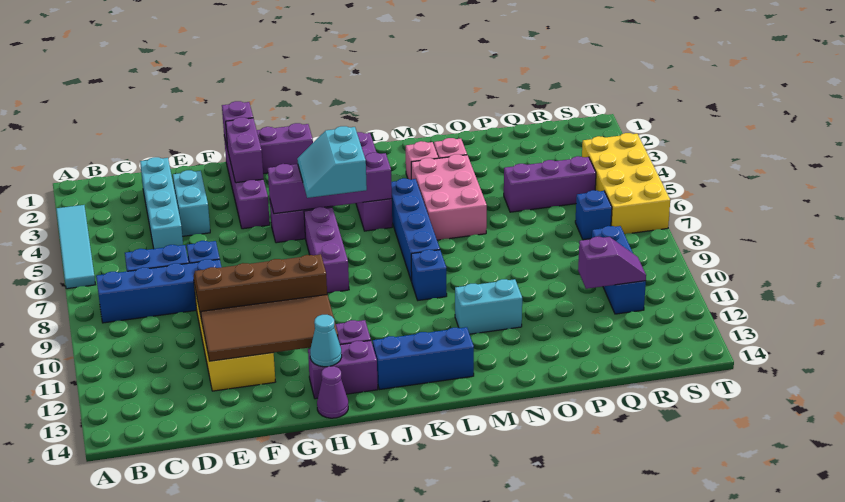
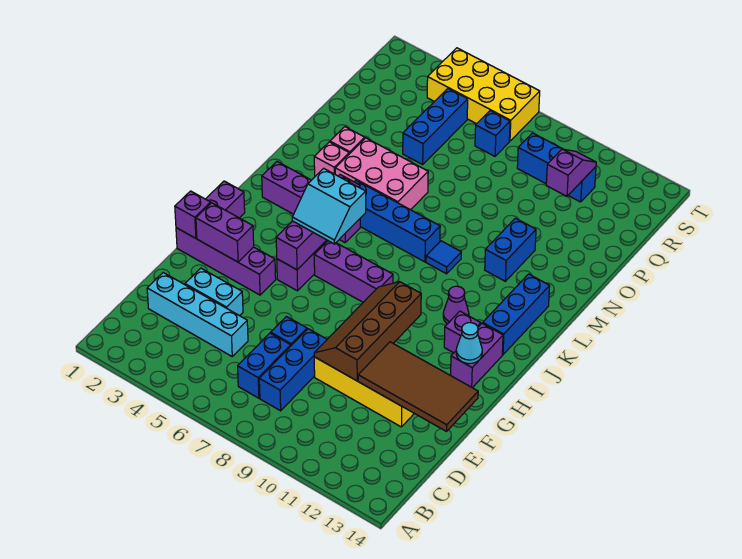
cyan tile A3:A6 level 1 -> none
blue brick B8:E8 level 1 -> blue brick C8:E8 level 1
brown tile E11:H12 level 2 -> brown tile E11:F14 level 2
purple cone H14 level 1 -> purple cone J11 level 1
blue brick L9 level 1 -> blue tile L9 level 1
cyan brick M11:N11 level 1 -> blue brick M11:N11 level 1
purple brick P5:R5 level 1 -> blue brick P5:R5 level 1

